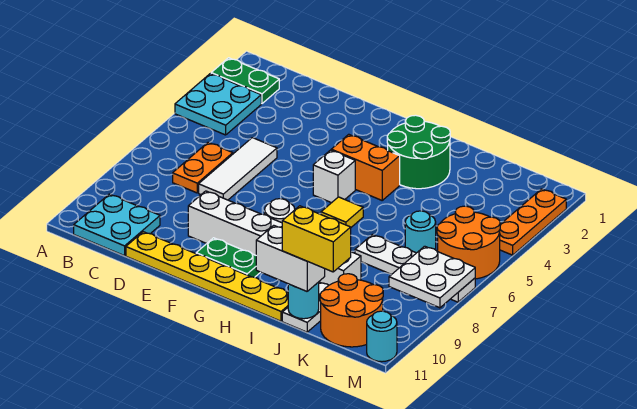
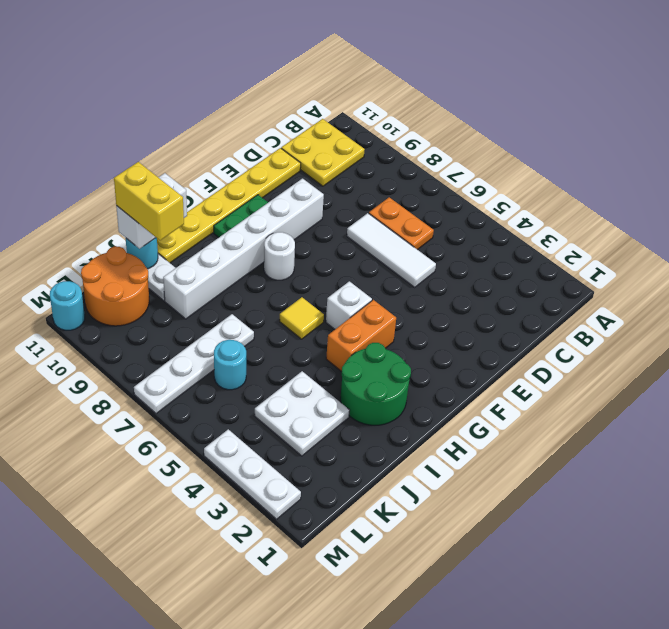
green plate A2:B2 level 1 -> none
cyan plate A3:B4 level 1 -> none
cyan plate B10:C11 level 1 -> yellow plate B10:C11 level 1
yellow brick J11:K11 level 4 -> yellow brick J10:J11 level 4
orange round brick L5:M6 level 1 -> none
white plate L7:M8 level 2 -> white plate J3:K4 level 1
orange plate M2:M4 level 1 -> white plate M2:M4 level 1

